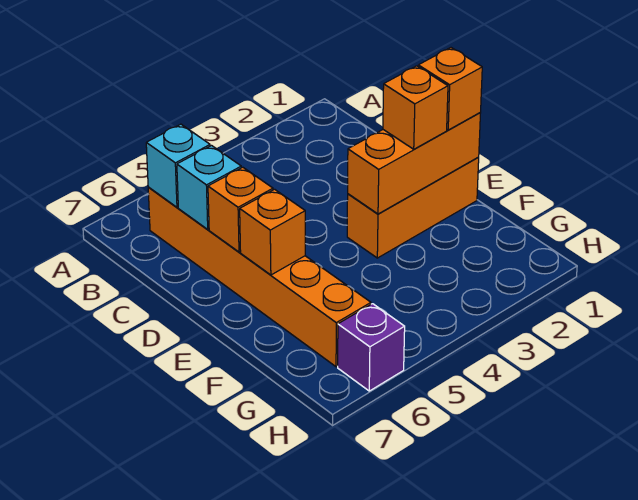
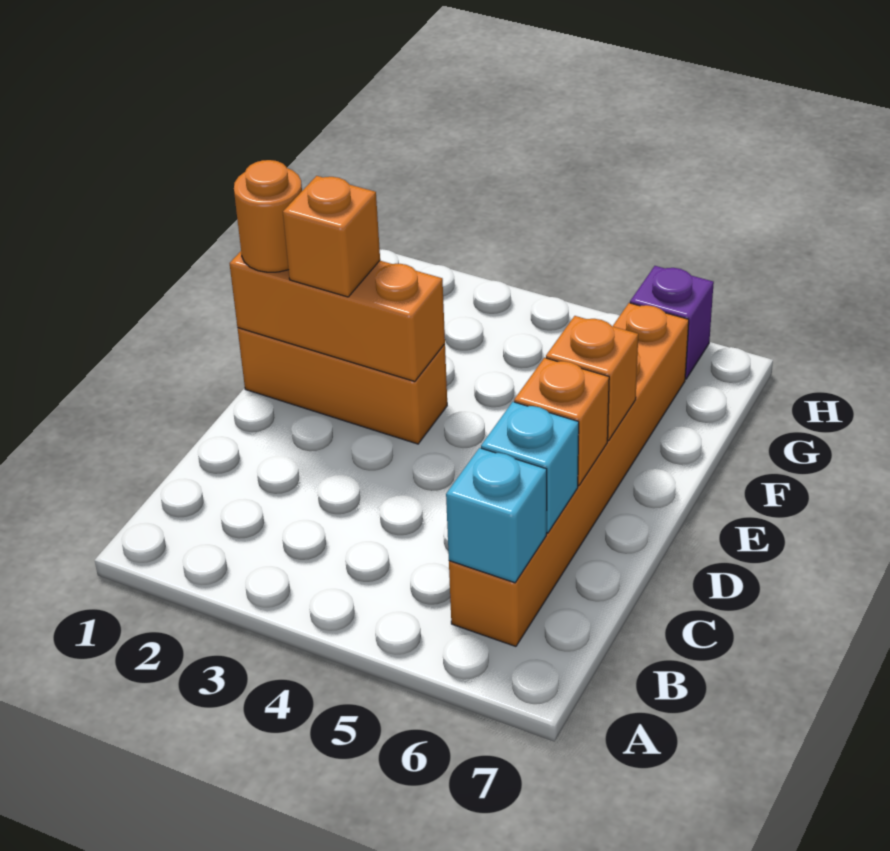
orange brick E1 level 3 -> orange round brick E1 level 3

